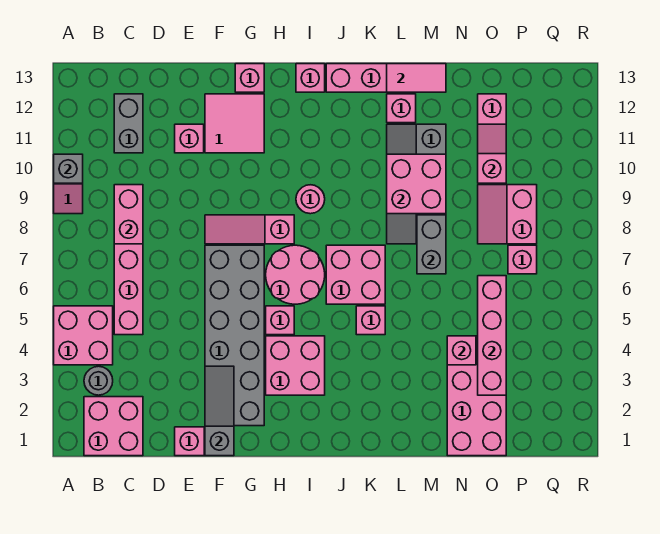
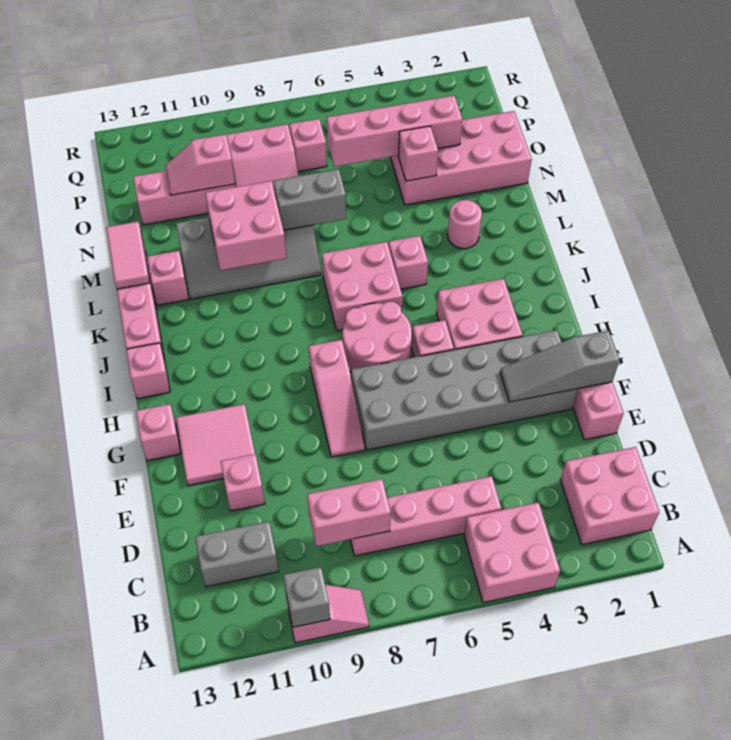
grey round brick B3 level 1 -> none
pink round brick I9 level 1 -> pink round brick L3 level 1

